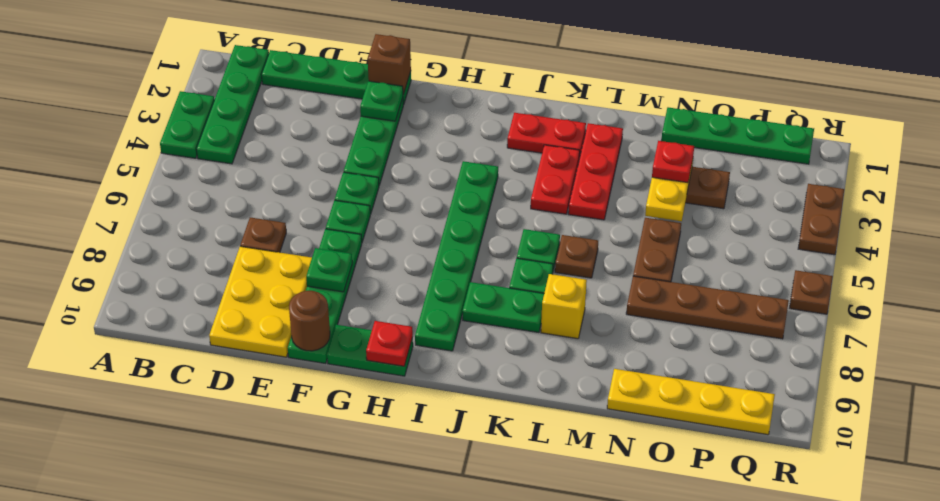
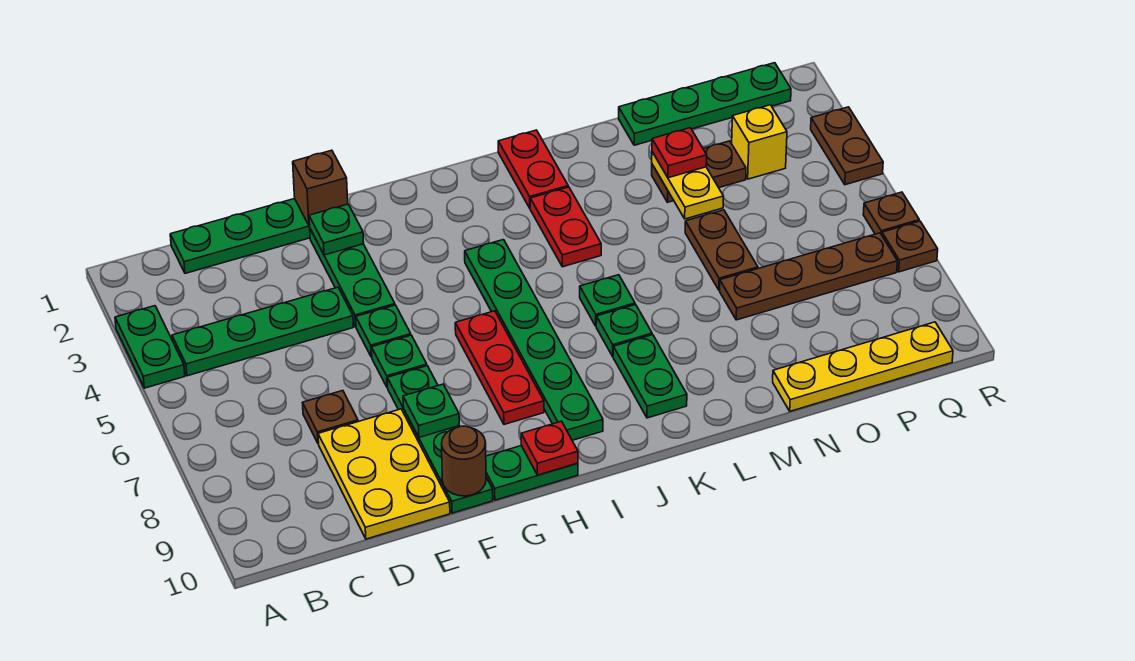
green plate B1:B4 level 1 -> green plate B4:E4 level 1
red plate J2:K2 level 1 -> red plate K1:K2 level 1
green plate J8:K8 level 1 -> green plate K8:K9 level 1
red plate L2:L4 level 1 -> red plate H6:H8 level 1
brown plate L6 level 1 -> brown plate R7 level 1
yellow brick L8 level 1 -> yellow brick P3 level 1

